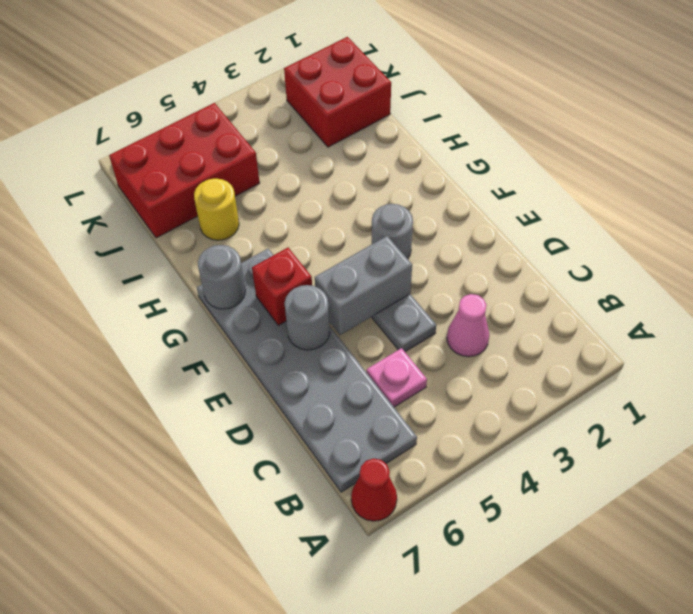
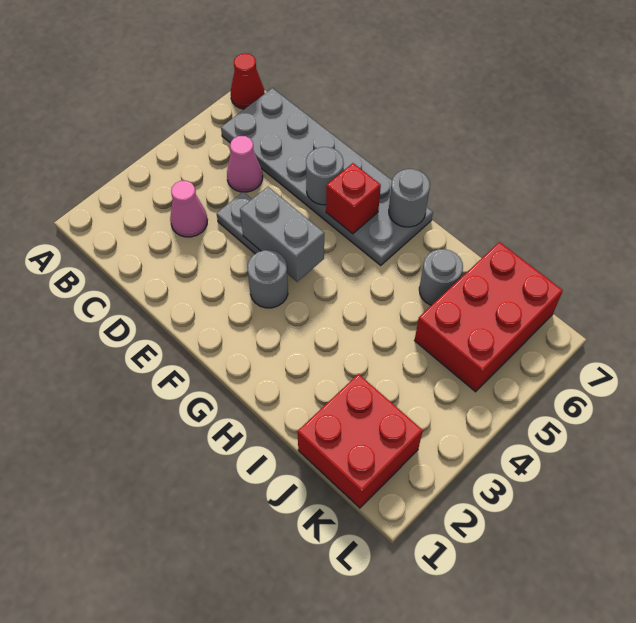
pink plate C5 level 1 -> pink cone C5 level 1
grey brick E4:E5 level 2 -> grey brick E4:F4 level 2
yellow round brick I6 level 1 -> grey round brick I6 level 1

